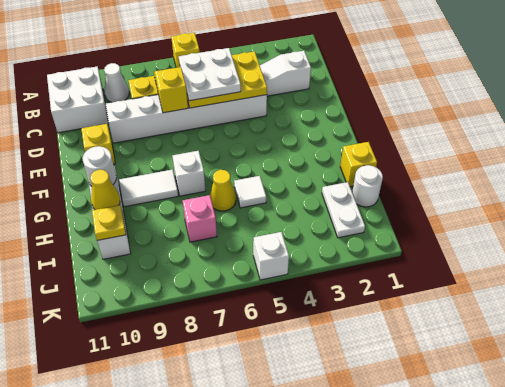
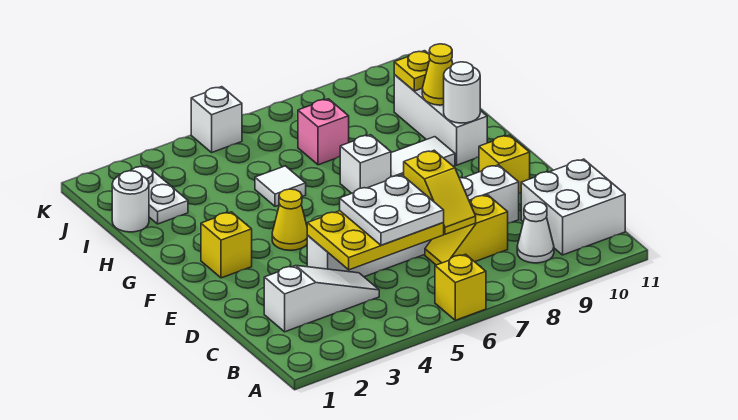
yellow brick H1 level 1 -> yellow brick F2 level 1
yellow cone H6 level 1 -> yellow cone F4 level 1

